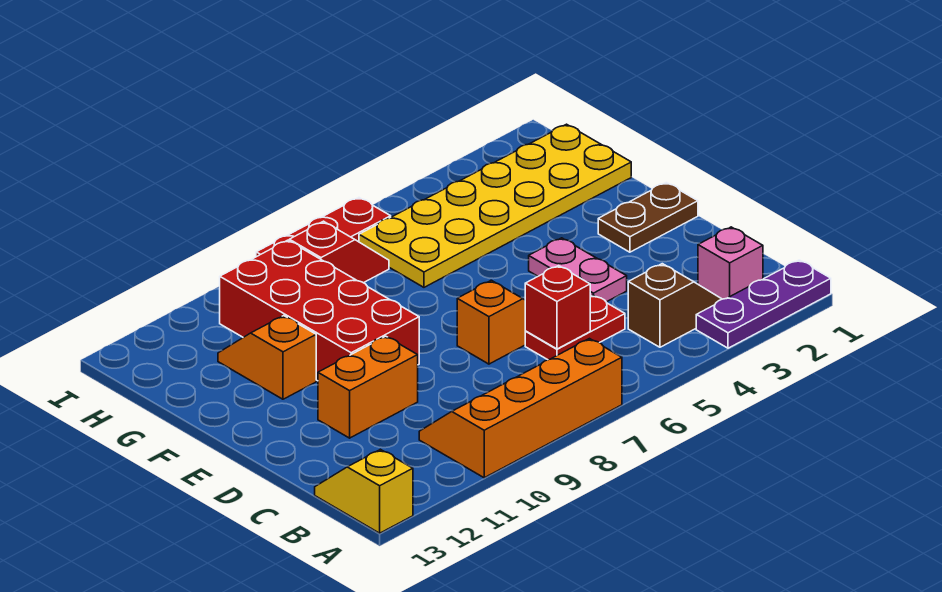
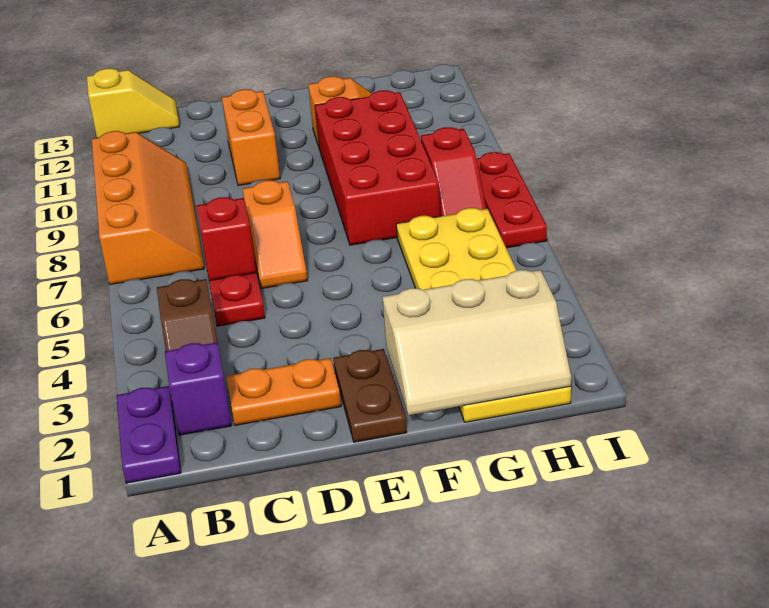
purple plate A1:A3 level 1 -> purple plate A1:A2 level 1
pink brick B2 level 1 -> purple brick B2 level 1
none -> orange plate C2:D2 level 1
pink plate D4:E4 level 1 -> none
red brick E9:H10 level 1 -> red brick F7:G10 level 1
none -> tan slope F1:H2 level 2 top 2

